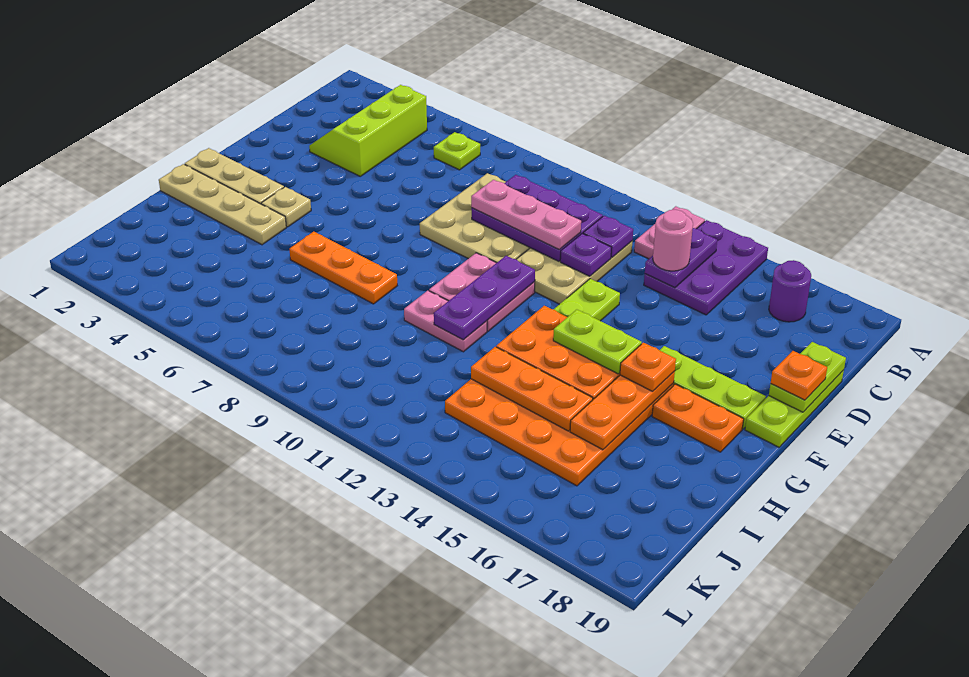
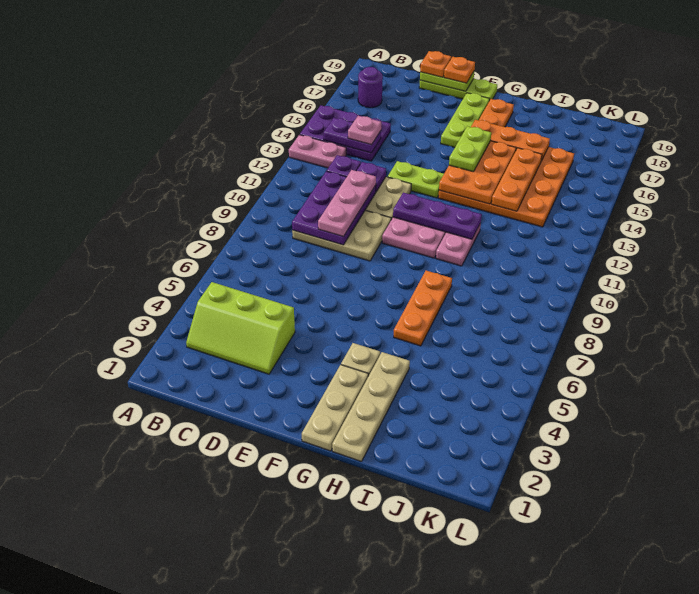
lime plate B6 level 1 -> none
tan plate C8:E10 level 1 -> tan plate C9:E10 level 1
pink round brick C14 level 3 -> pink plate C14 level 3
orange plate G16 level 3 -> orange plate D19 level 3

